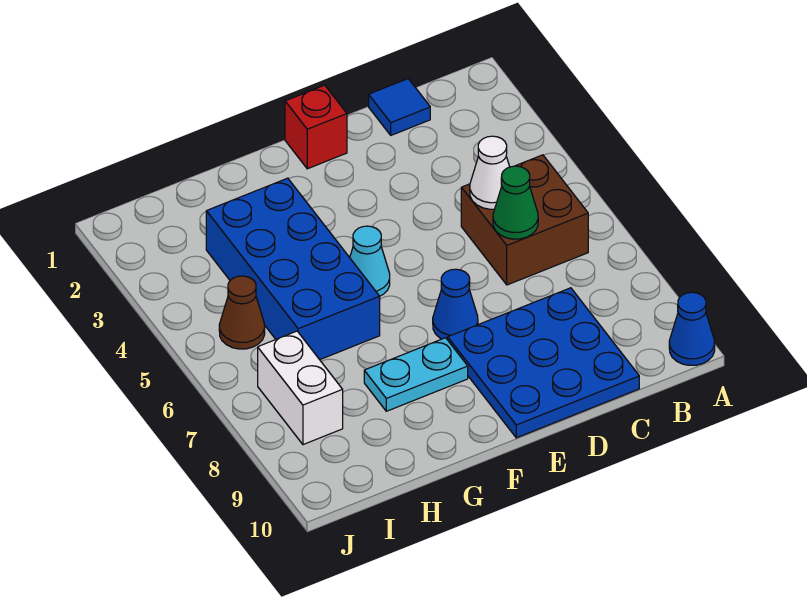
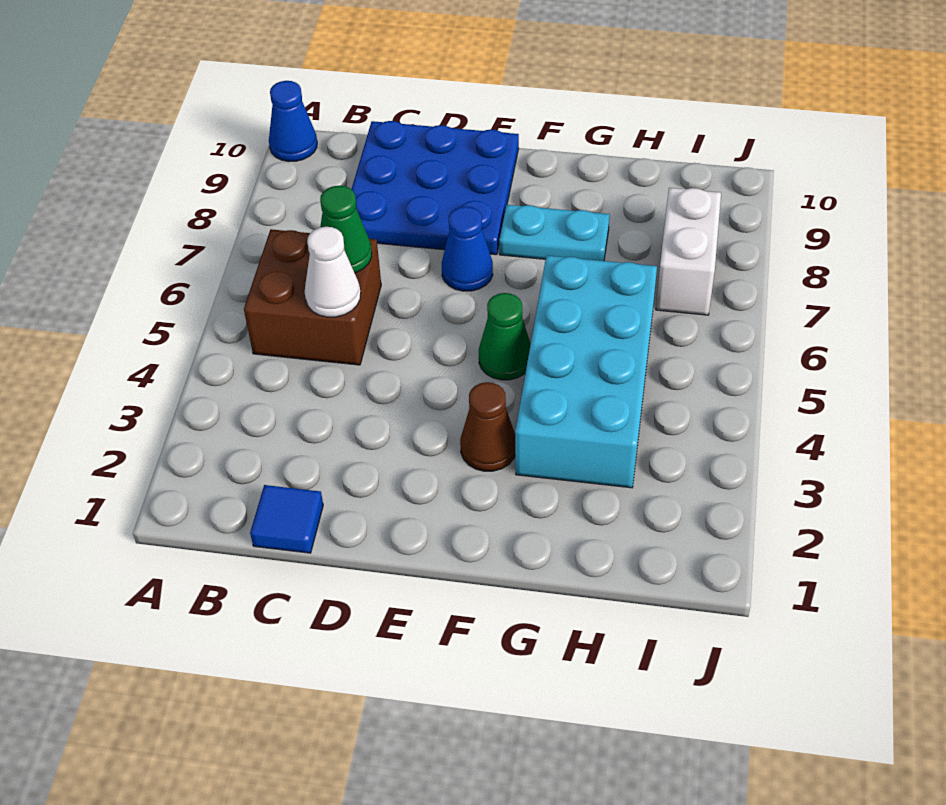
red brick E1 level 1 -> none
cyan cone F5 level 1 -> green cone F5 level 1
blue brick G3:H6 level 1 -> cyan brick G3:H6 level 1
brown cone I5 level 1 -> brown cone F3 level 1

